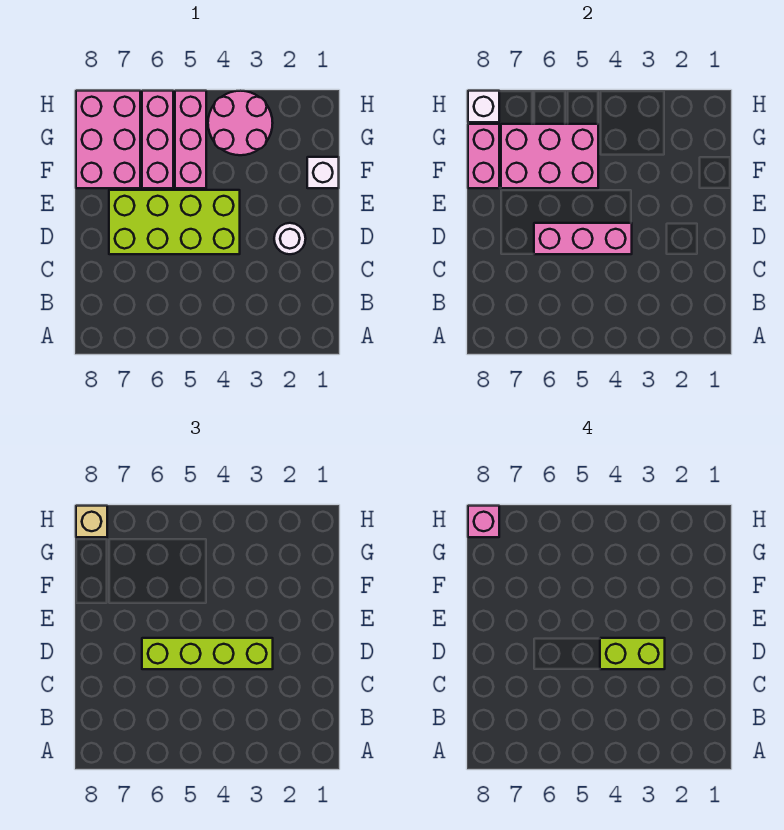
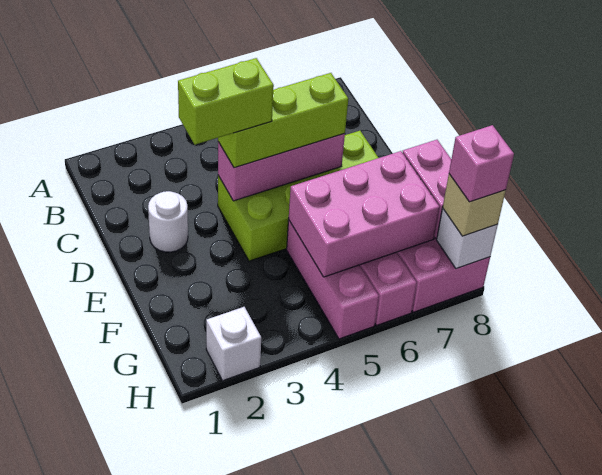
lime brick D3:D6 level 3 -> lime brick D4:D6 level 3
white brick F1 level 1 -> white brick H2 level 1
pink round brick G3:H4 level 1 -> none

